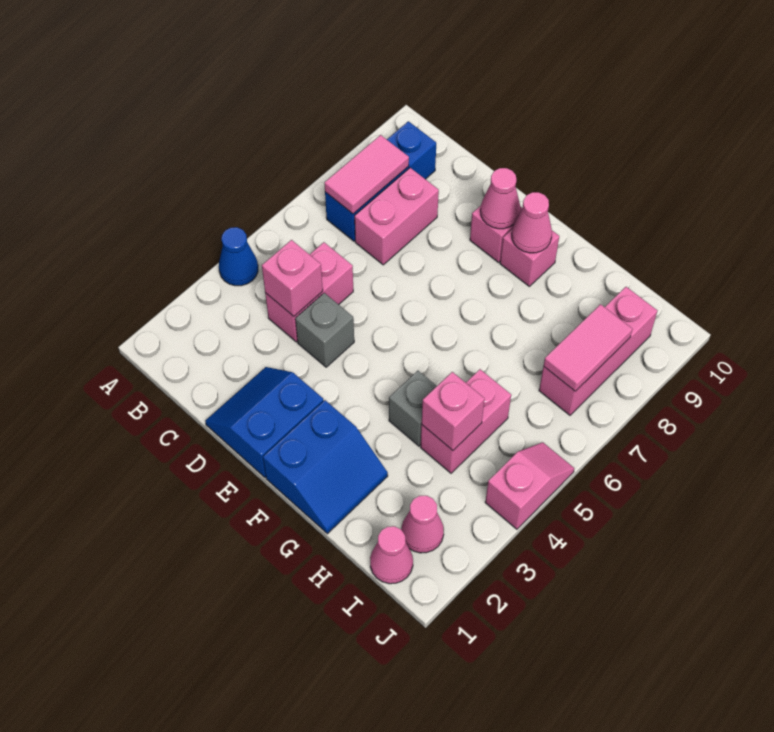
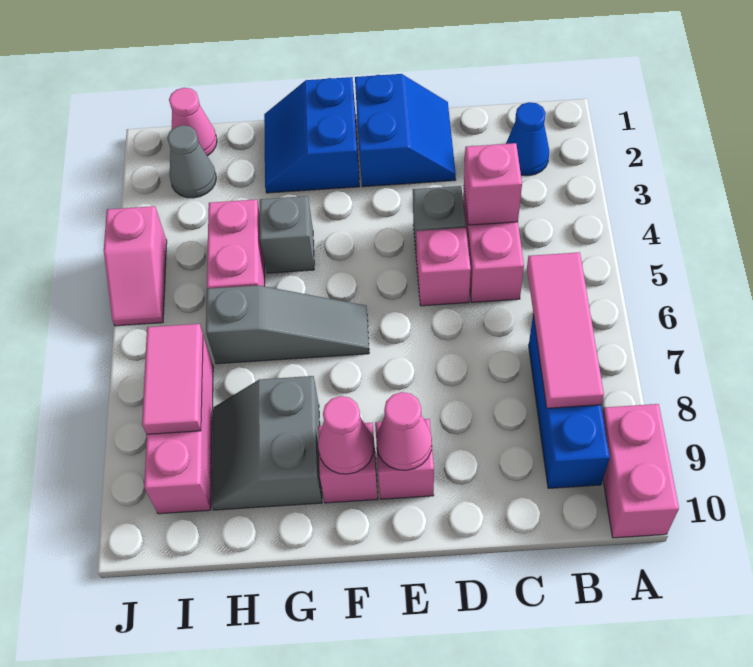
blue cone A4 level 1 -> blue cone B2 level 1
pink tile B7:B8 level 2 -> pink tile B6:B8 level 2
pink brick C7:C8 level 1 -> pink brick A9:A10 level 1
none -> grey slope F6:H6 level 1 top H
none -> grey slope G8:H9 level 1 top G
pink brick H4 level 2 -> pink brick D5 level 1
pink cone I2 level 1 -> grey cone I2 level 1

